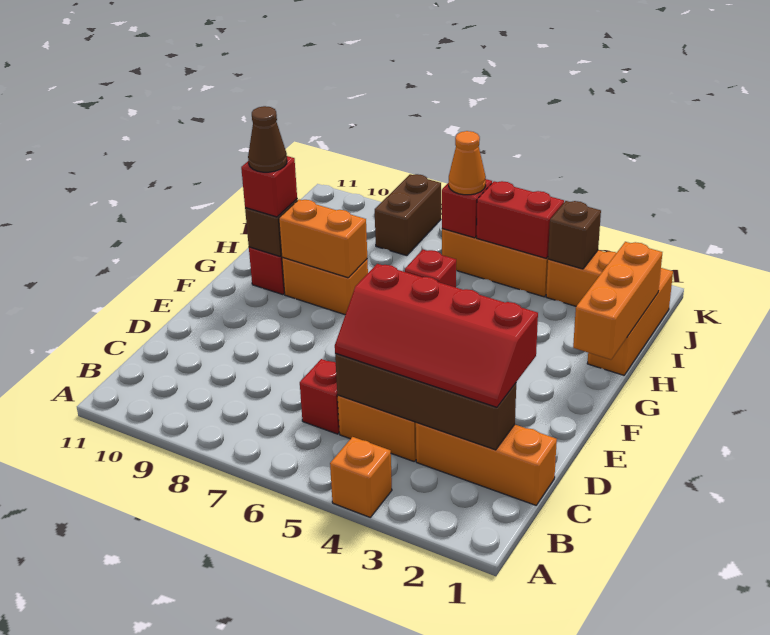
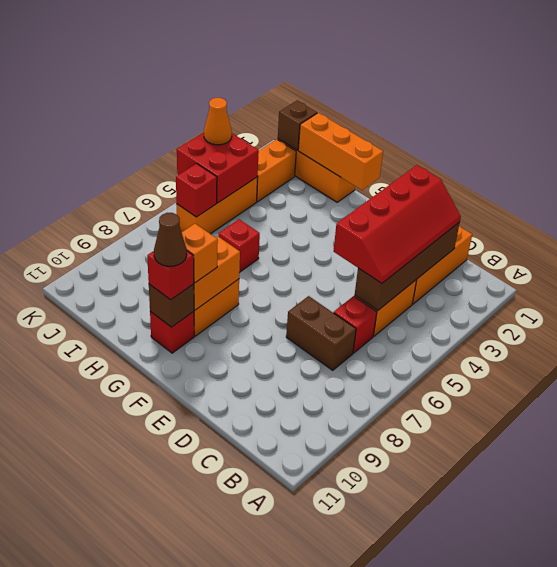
orange brick A4 level 1 -> orange brick G9 level 3
brown brick J3 level 2 -> brown brick J1 level 2
red brick J4:J5 level 2 -> red brick J4:K5 level 2
orange cone J6 level 3 -> orange cone K4 level 3
brown brick J8:K8 level 1 -> brown brick C7:D7 level 1

